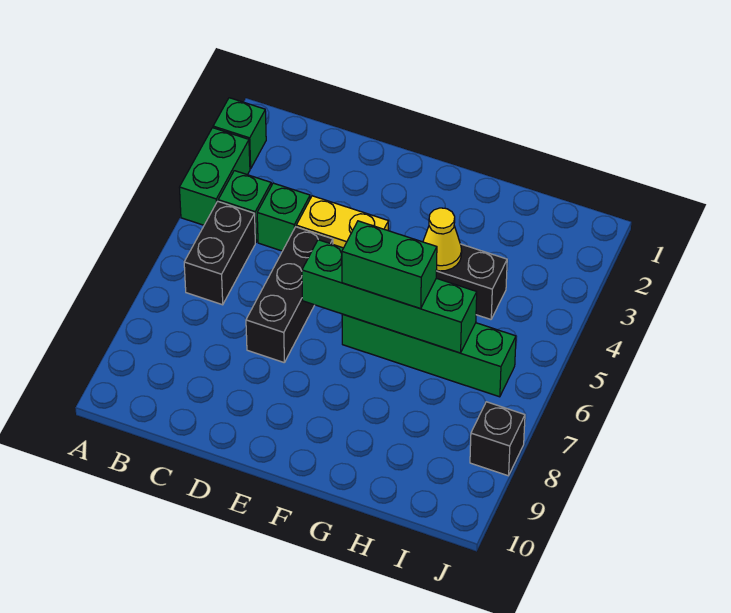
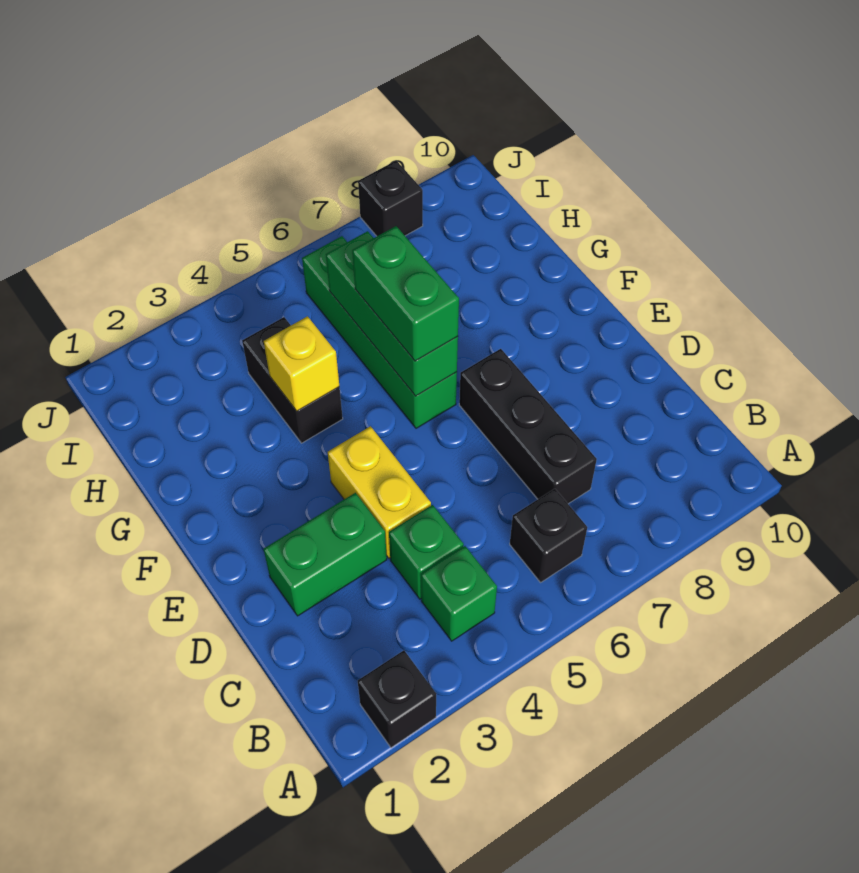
green brick A2 level 1 -> black brick A2 level 1
green brick A3:A4 level 1 -> green brick D2:D3 level 1
black brick B5:B6 level 1 -> black brick B6 level 1
black brick D5:D7 level 1 -> black brick C7:E7 level 1
green brick E6:H6 level 2 -> green brick F6:H6 level 2
yellow cone G4 level 2 -> yellow brick G4 level 2

